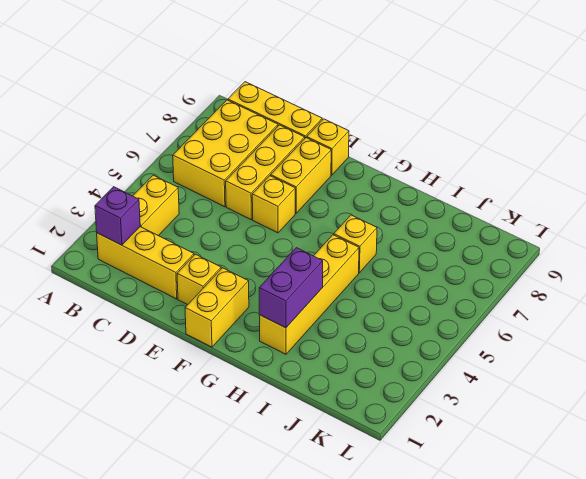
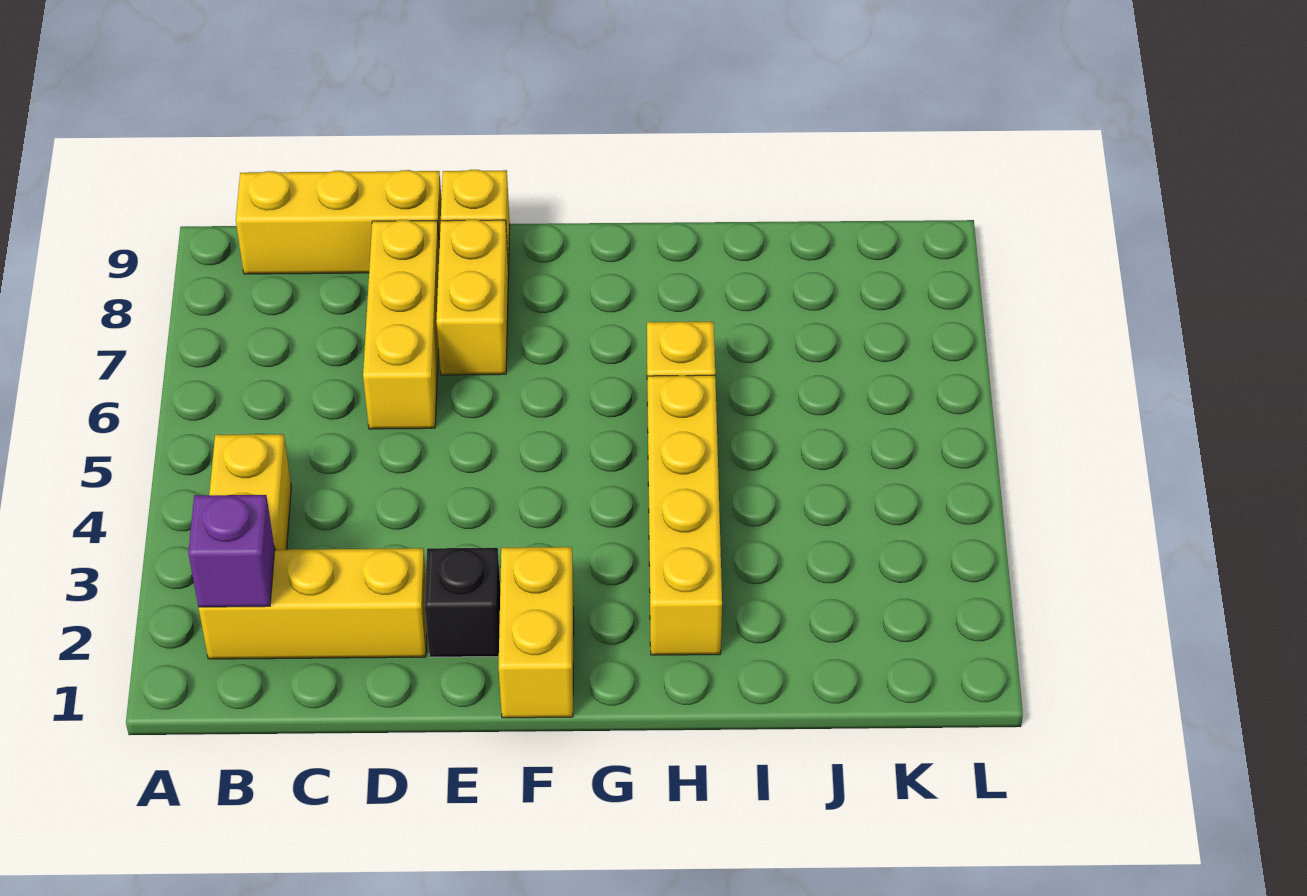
yellow brick B6:C8 level 1 -> none
yellow brick E2 level 1 -> black brick E2 level 1
yellow brick E6 level 1 -> none
purple brick H2:H3 level 2 -> none

